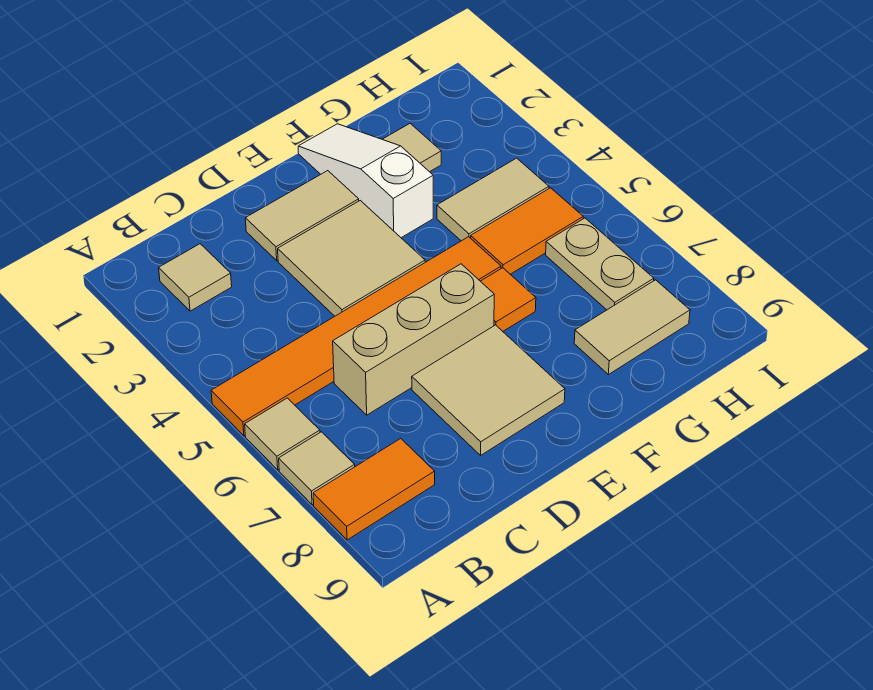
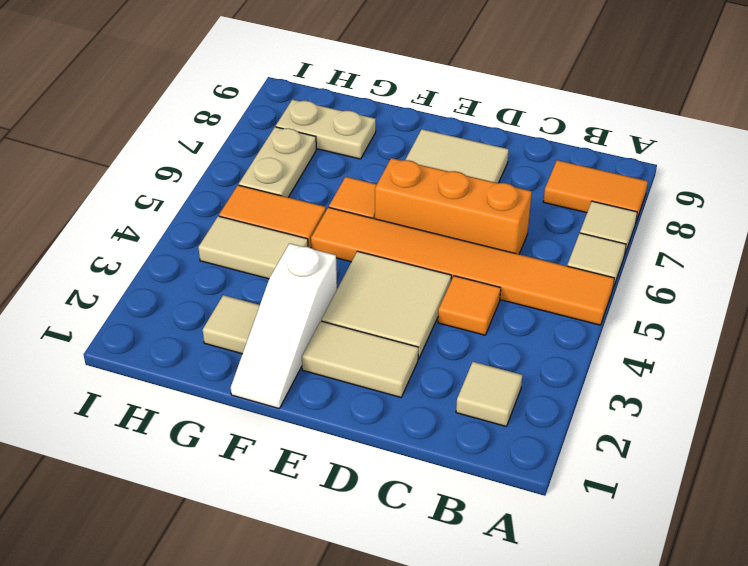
none -> orange tile C4 level 1
tan brick C6:E6 level 1 -> orange brick C6:E6 level 1
tan tile G8:H8 level 1 -> tan plate G8:H8 level 1

